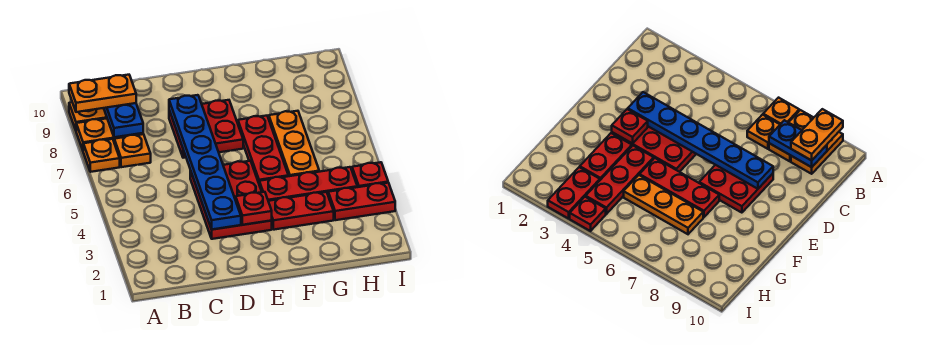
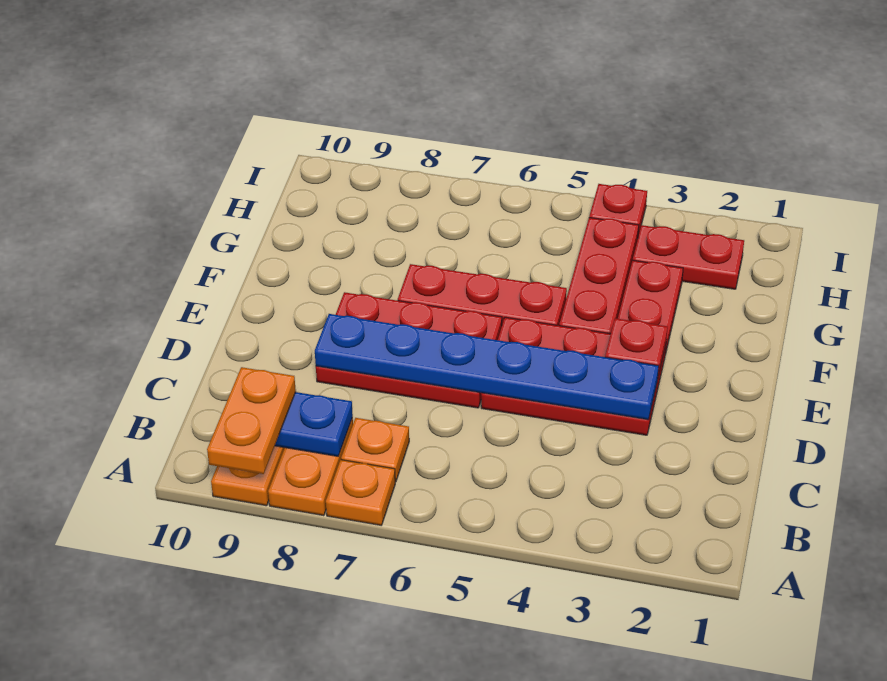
red plate D7:E8 level 1 -> red plate D6:E8 level 1
orange plate G5:G7 level 1 -> none
red plate H3:I3 level 1 -> red plate H2:H3 level 1

